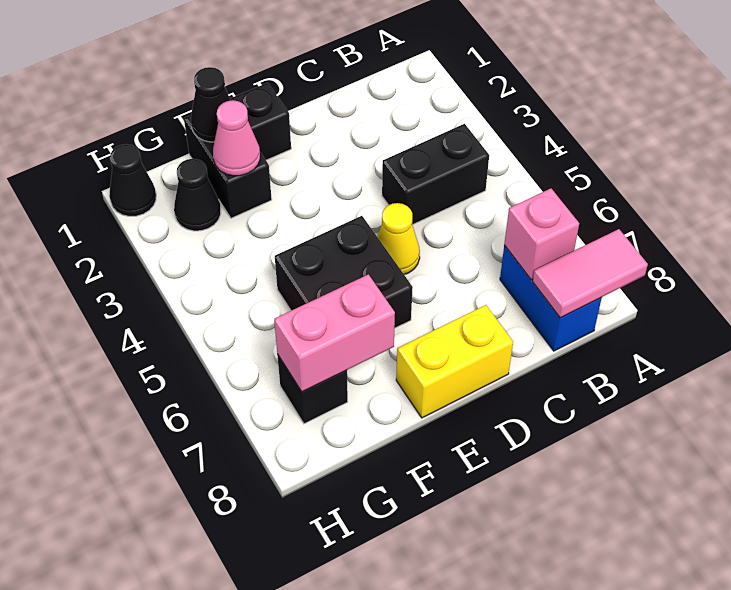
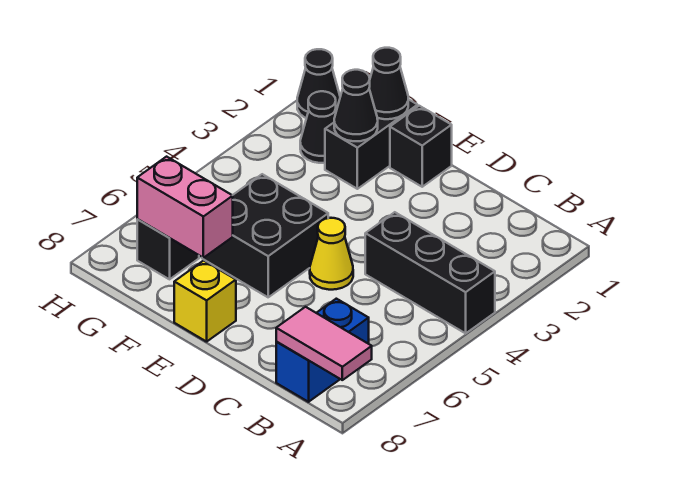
black brick B4:C4 level 1 -> black brick A4:C4 level 1
pink brick B7 level 2 -> none
yellow brick D8:E8 level 1 -> yellow brick E8 level 1
pink cone F2 level 2 -> black cone F2 level 2

